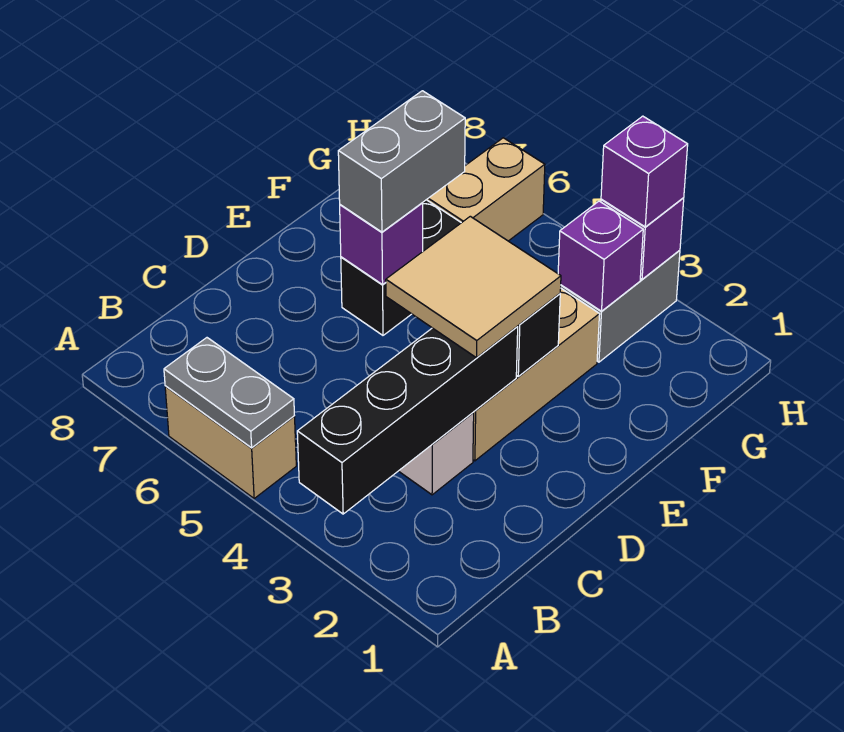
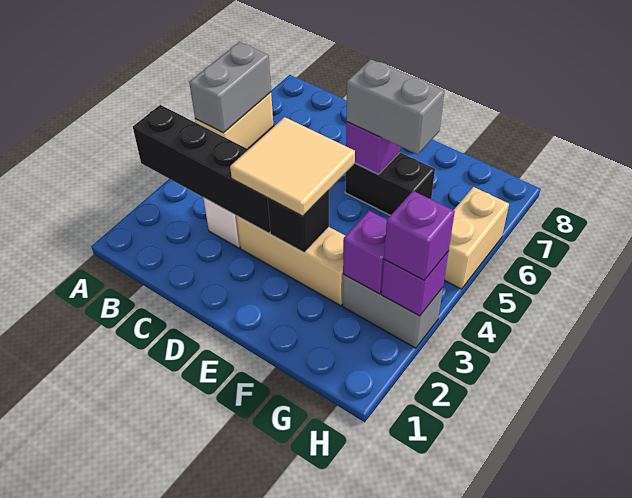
grey plate A5:A6 level 2 -> grey brick A5:A6 level 2
tan brick G6:H6 level 1 -> tan brick H5:H6 level 1

